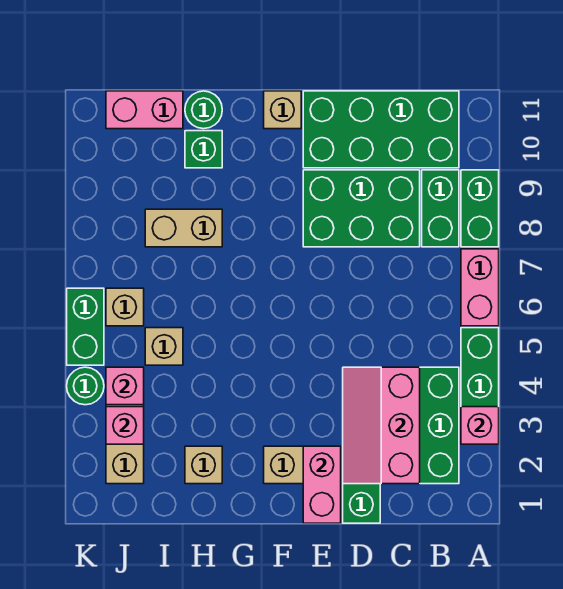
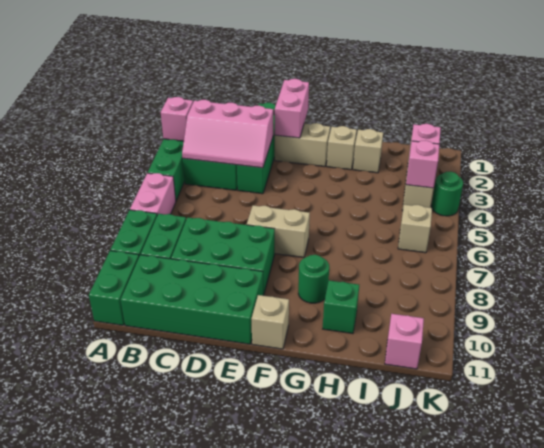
pink slope C2:D4 level 2 top C -> pink slope B3:D4 level 2 top 3
tan brick H8:I8 level 1 -> tan brick E7:F7 level 1
green round brick H11 level 1 -> green round brick G9 level 1
tan brick I5 level 1 -> tan brick G2 level 1
pink brick I11:J11 level 1 -> pink brick J11 level 1
green brick K5:K6 level 1 -> green brick A10:A11 level 1

